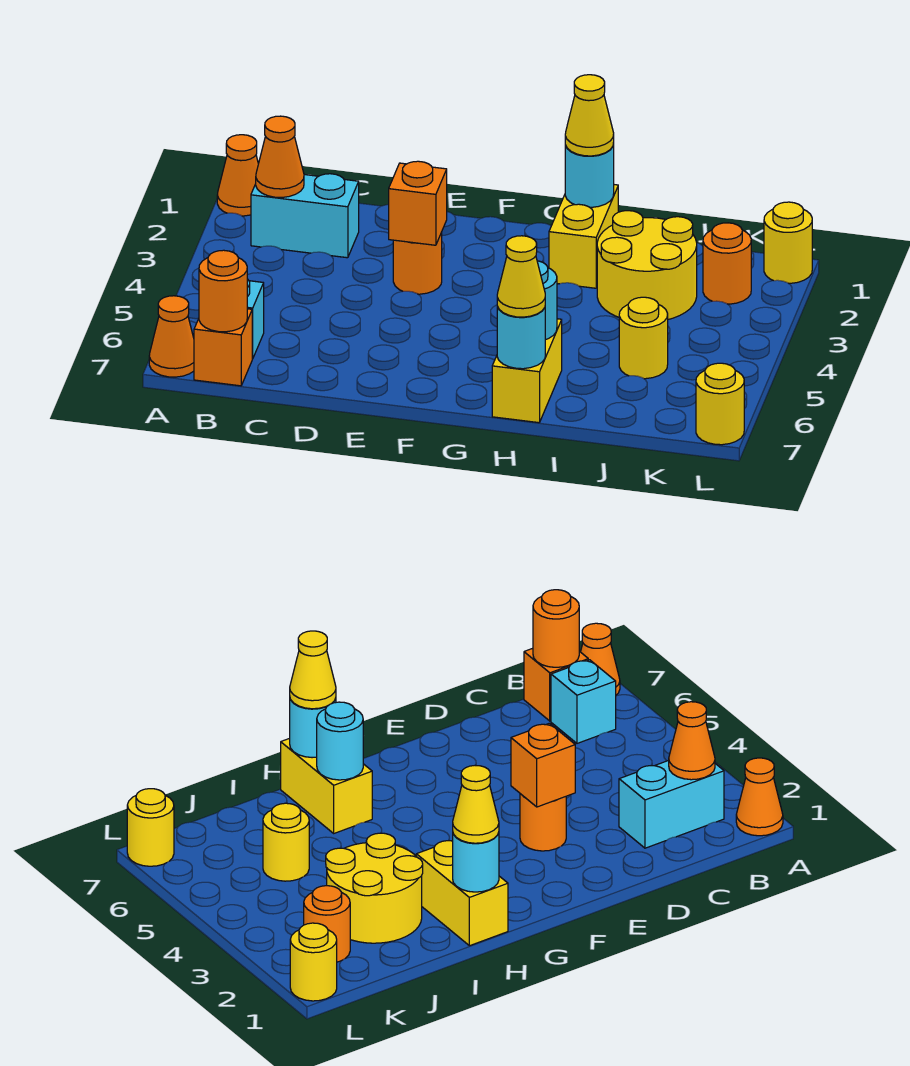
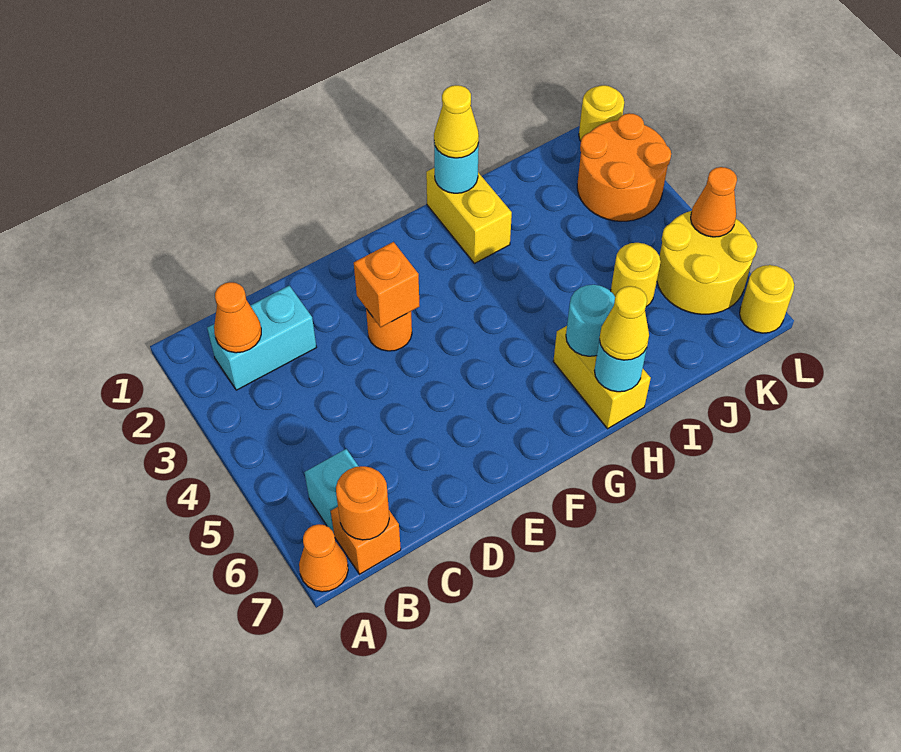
orange cone A1 level 1 -> orange cone L5 level 2
yellow round brick I2:J3 level 1 -> yellow round brick K5:L6 level 1
orange round brick K2 level 1 -> orange round brick K2:L3 level 1

